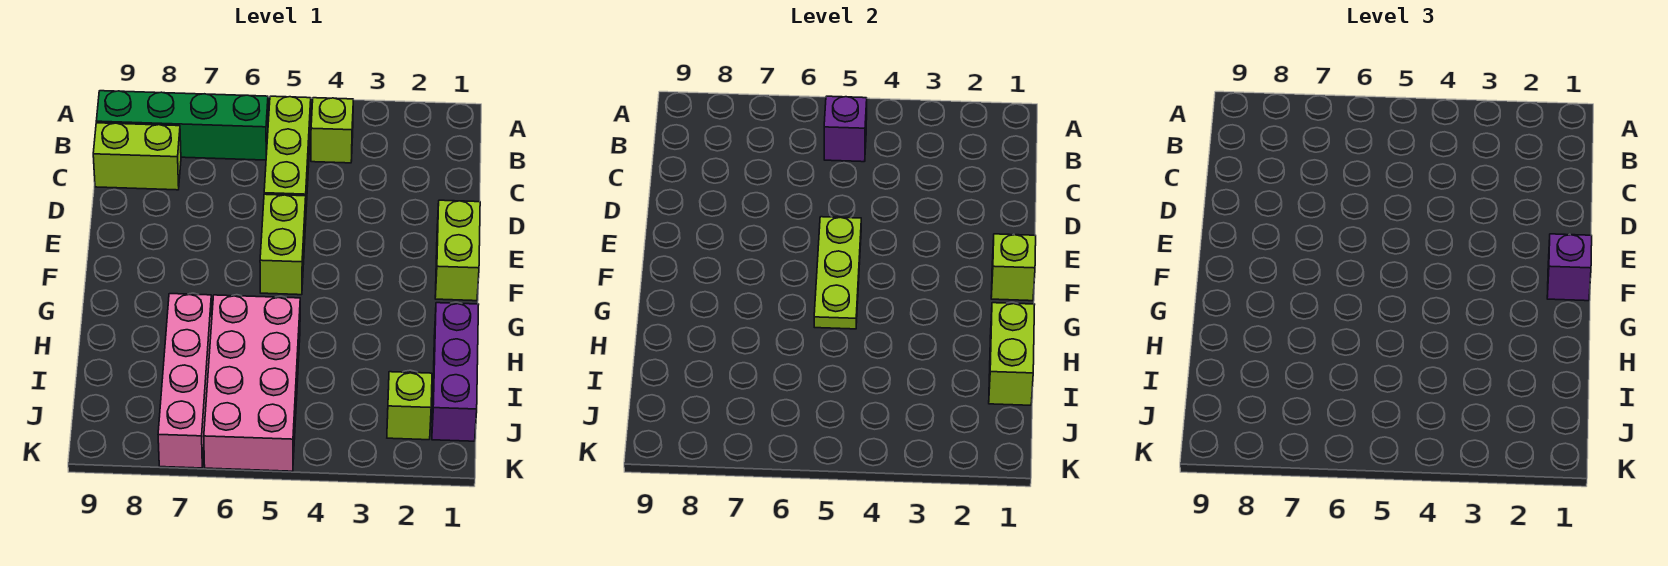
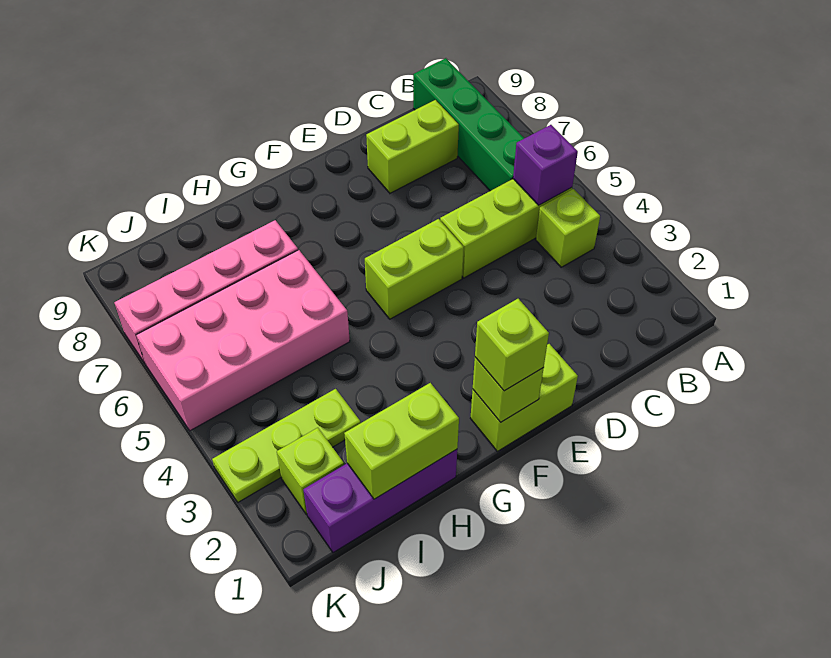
lime brick C8:C9 level 1 -> lime brick C8:D8 level 1
lime plate E5:G5 level 2 -> lime plate I3:K3 level 1
purple brick F1 level 3 -> lime brick F1 level 3

